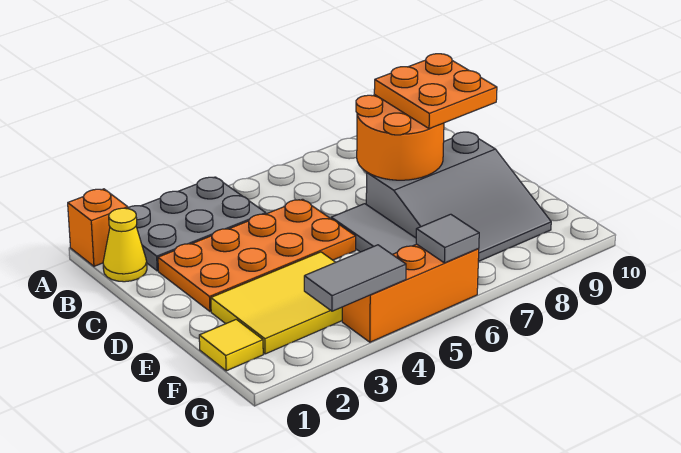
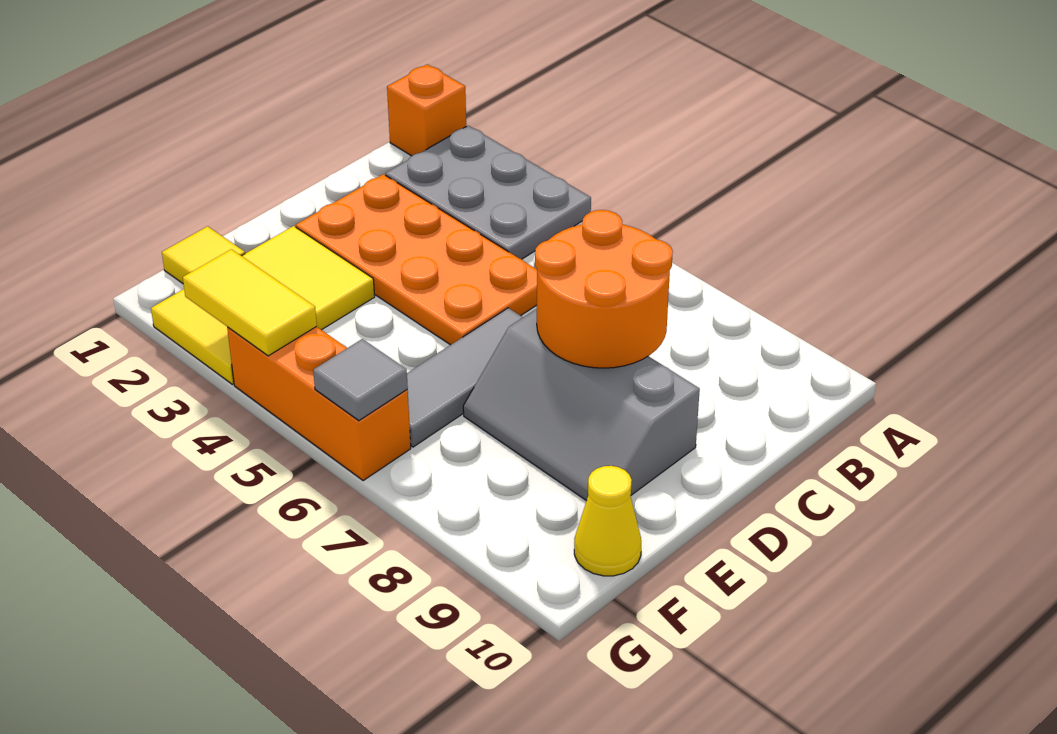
yellow cone B1 level 1 -> yellow cone F10 level 1
orange plate C8:D9 level 3 -> none
grey slope D7:F9 level 1 top D -> grey slope D7:E9 level 1 top D
yellow tile E2:F4 level 1 -> yellow tile E2:G3 level 1
grey tile G3:G4 level 2 -> yellow tile G3:G4 level 2

